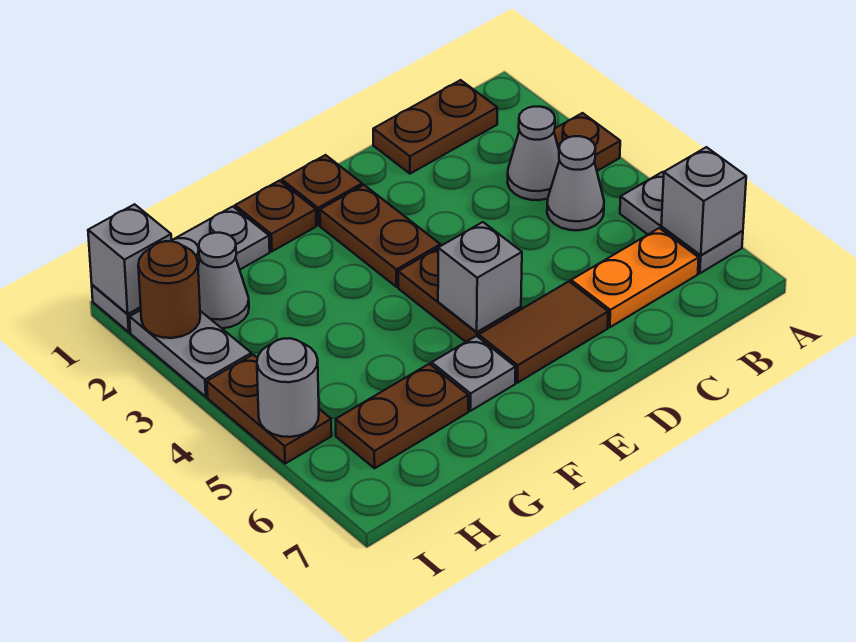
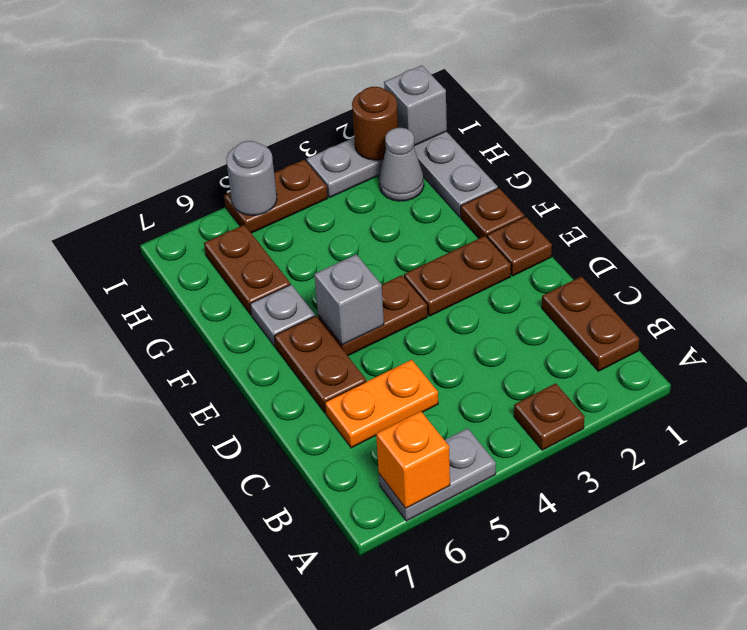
grey brick A6 level 2 -> orange brick A6 level 2
grey cone B3 level 1 -> none
grey cone B4 level 1 -> none
orange plate B6:C6 level 1 -> orange plate C5:C6 level 1
brown tile D6:E6 level 1 -> brown plate D6:E6 level 1

